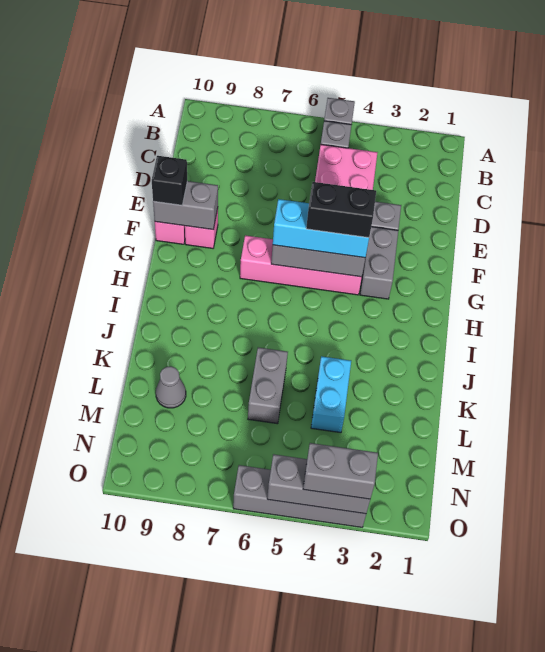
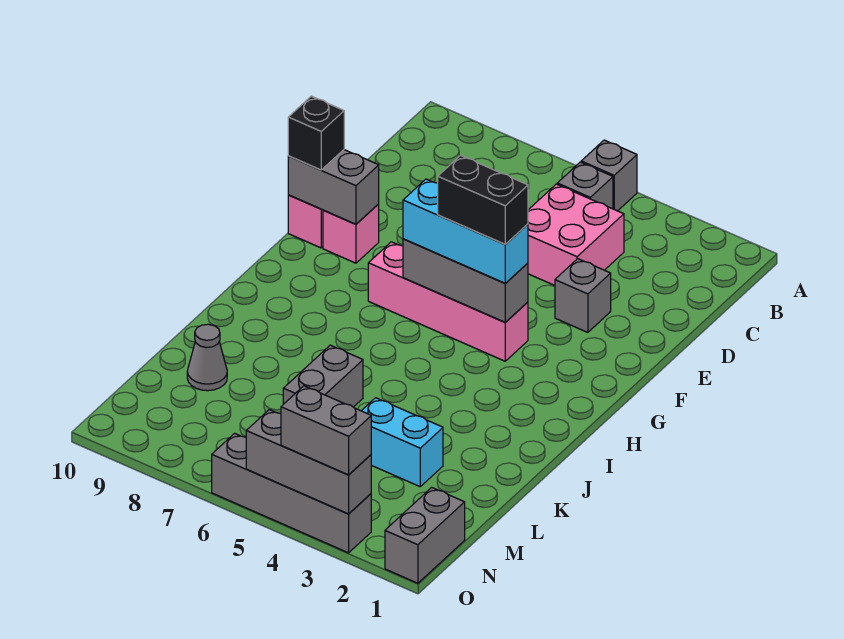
grey brick F3:G3 level 1 -> grey brick N1:O1 level 1
cyan brick K4:L4 level 1 -> cyan brick L3:L4 level 1

